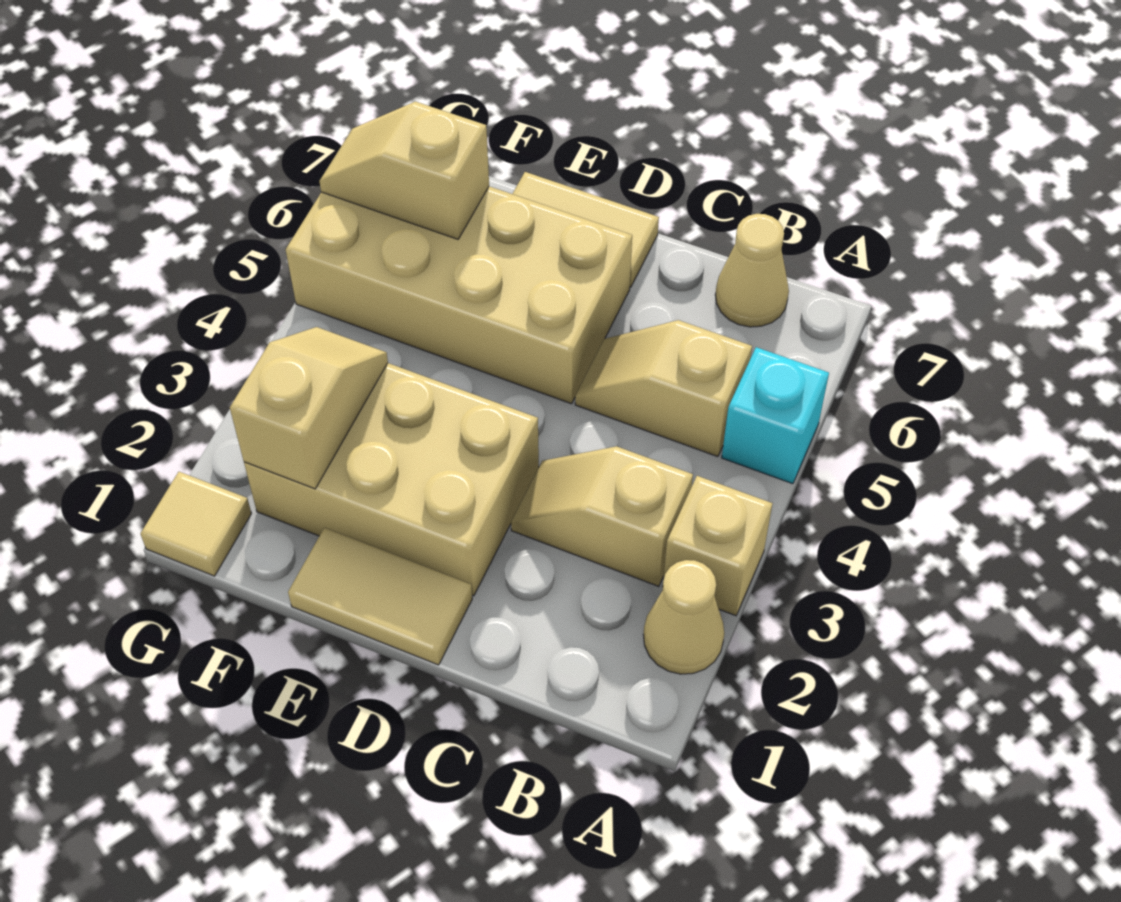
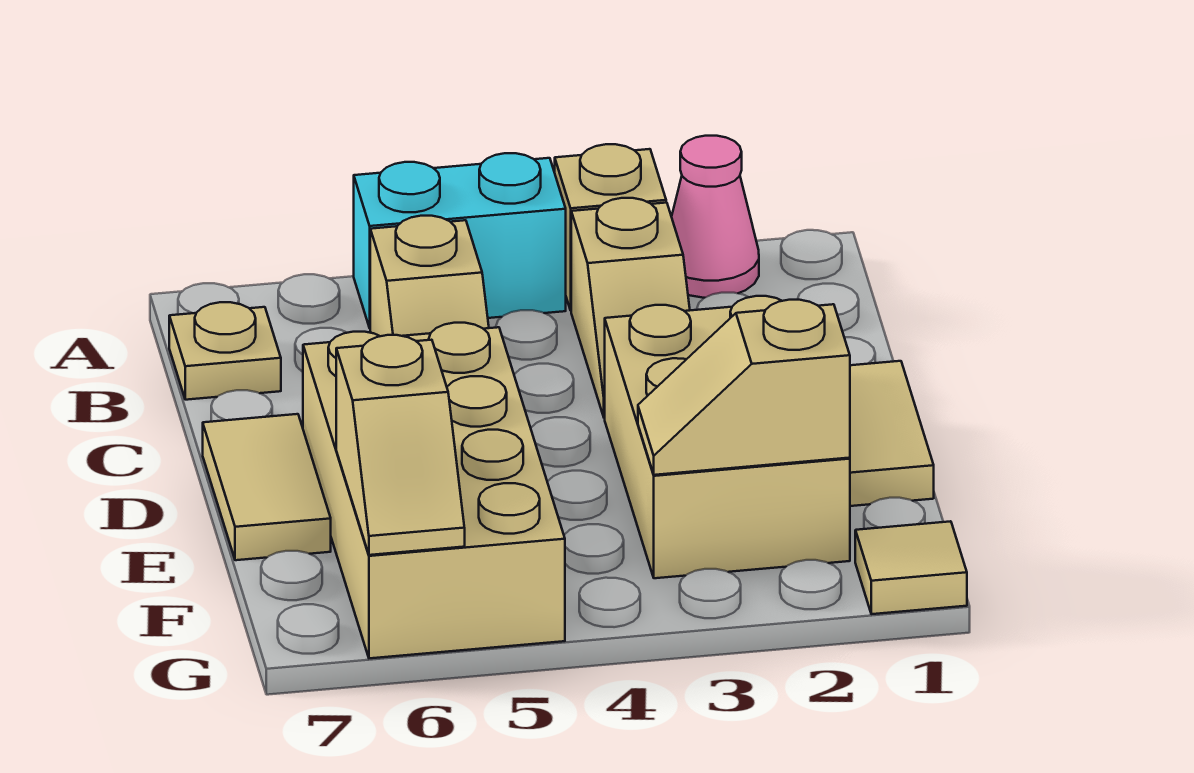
tan cone A2 level 1 -> pink cone A2 level 1
cyan brick A5 level 1 -> cyan brick A4:A5 level 1
tan cone B7 level 1 -> tan plate B7 level 1

